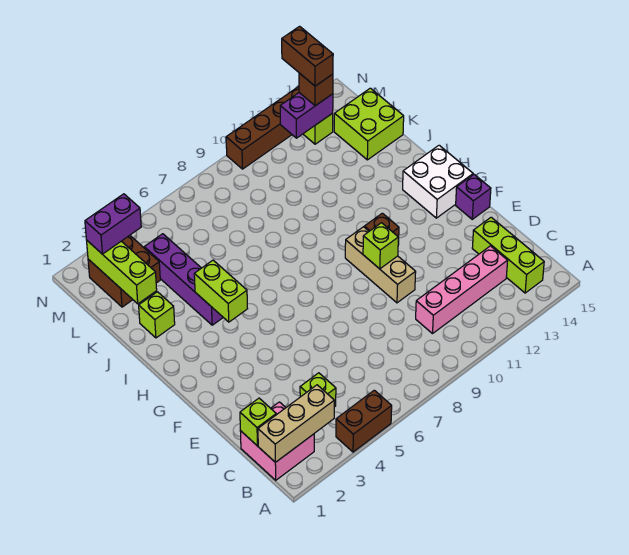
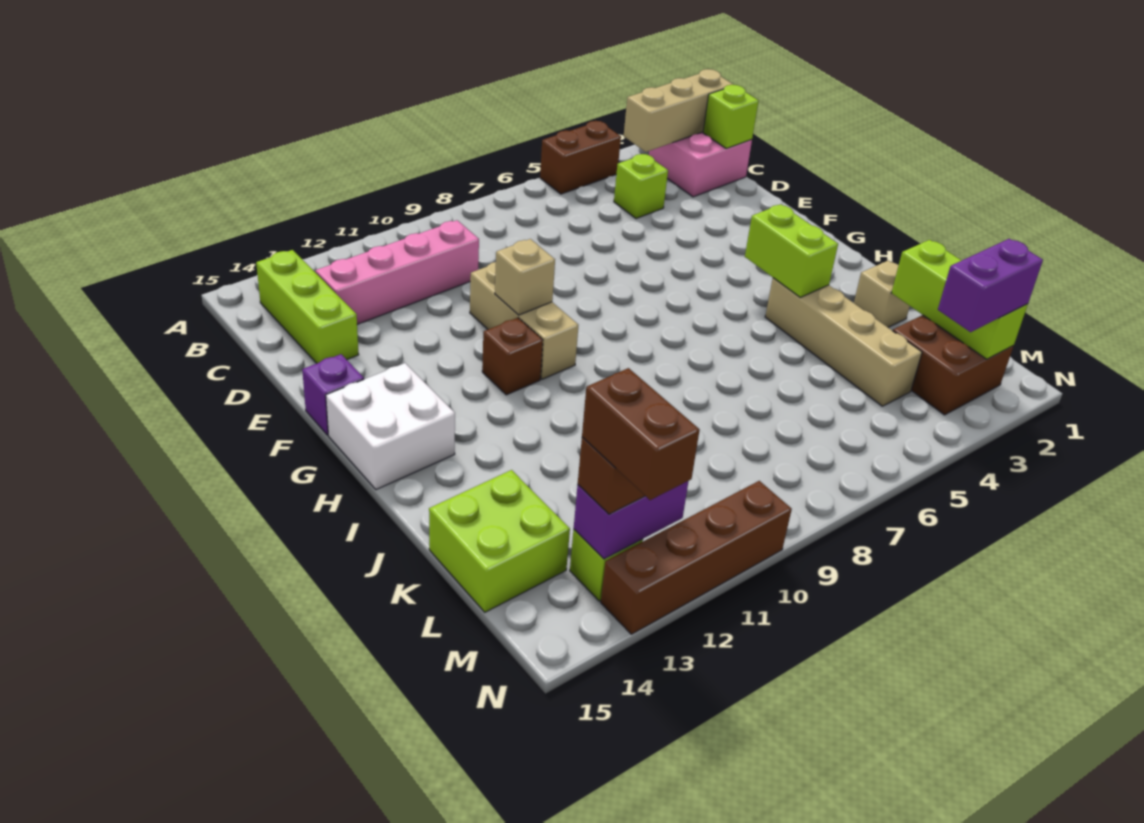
lime brick F10 level 2 -> tan brick F10 level 2
purple brick I4:L4 level 1 -> tan brick I4:L4 level 1
lime brick J2 level 1 -> tan brick J2 level 1

